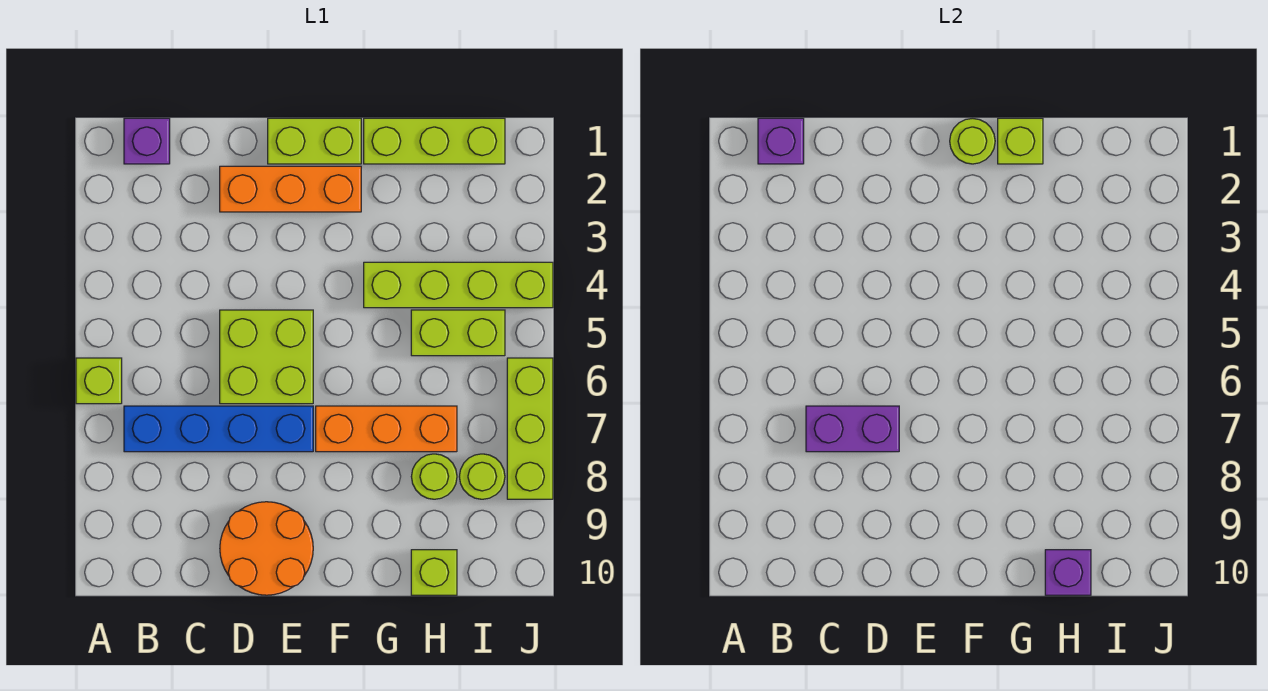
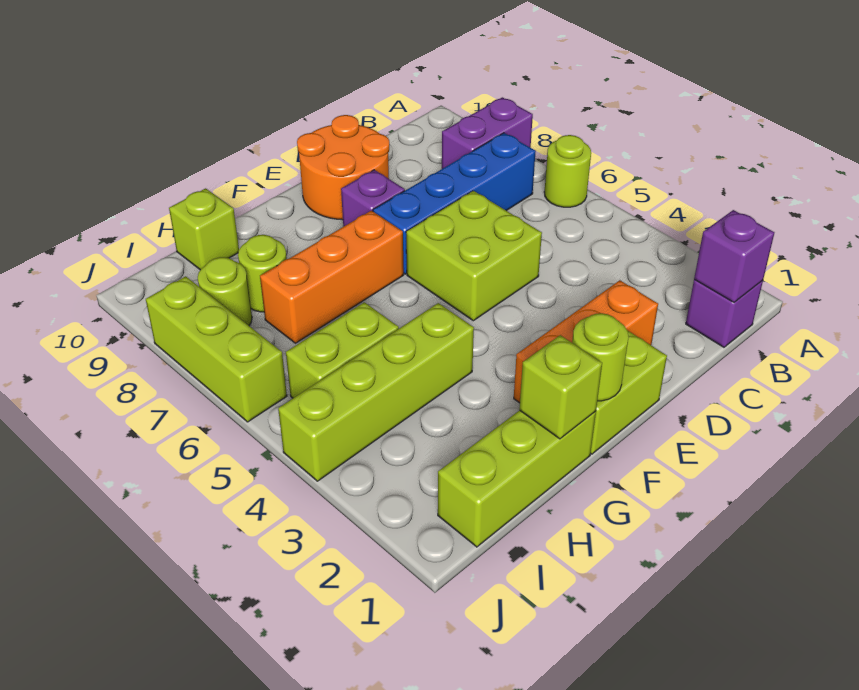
lime brick A6 level 1 -> lime round brick A6 level 1
purple brick C7:D7 level 2 -> purple brick A8:B8 level 1
purple brick H10 level 2 -> purple brick E8 level 1

